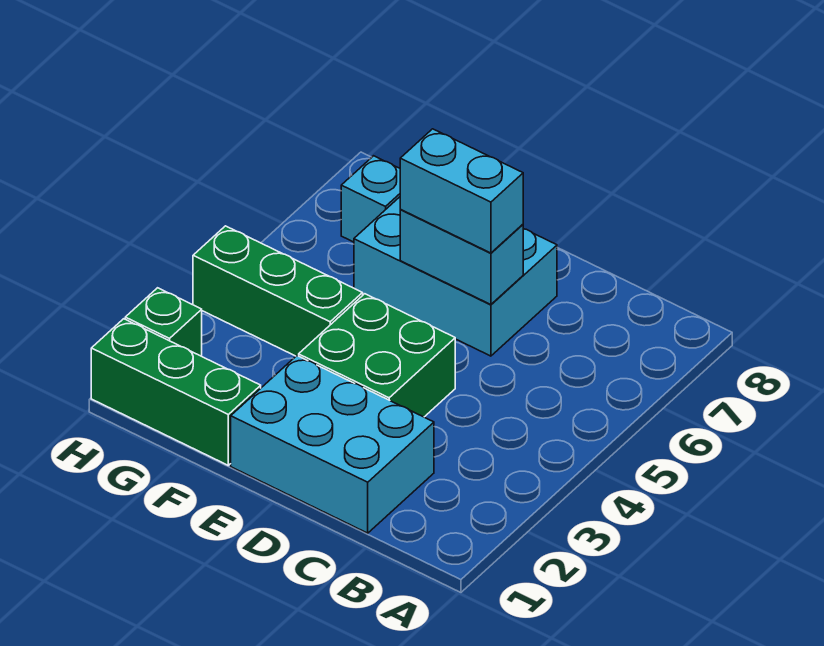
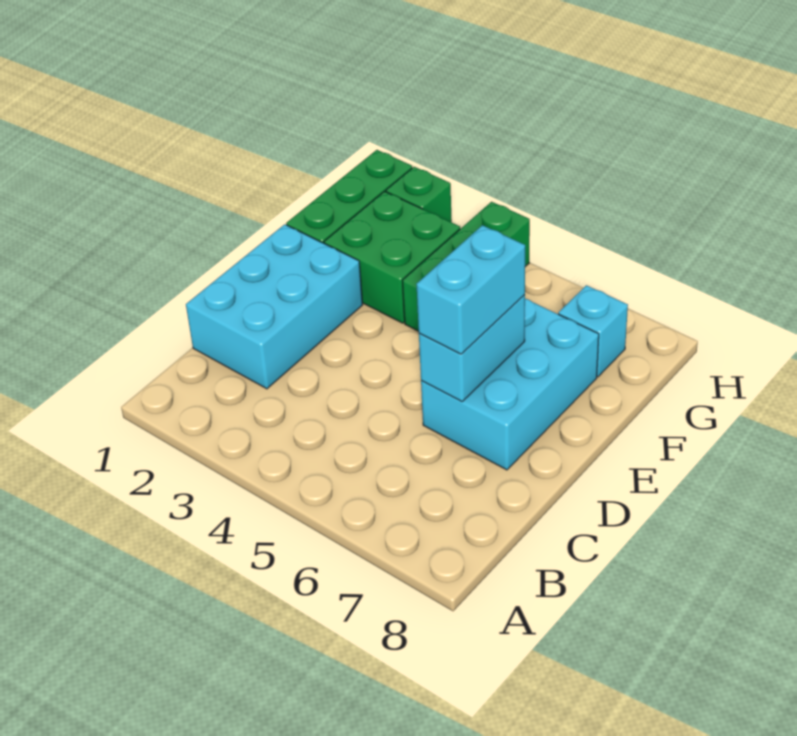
green brick D3:E4 level 1 -> green brick F2:G3 level 1

